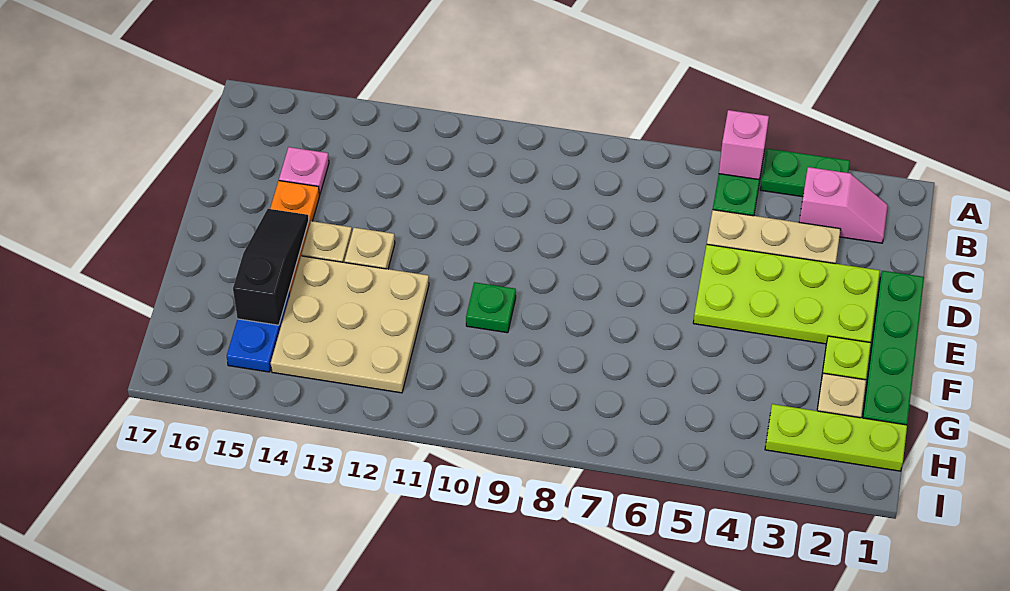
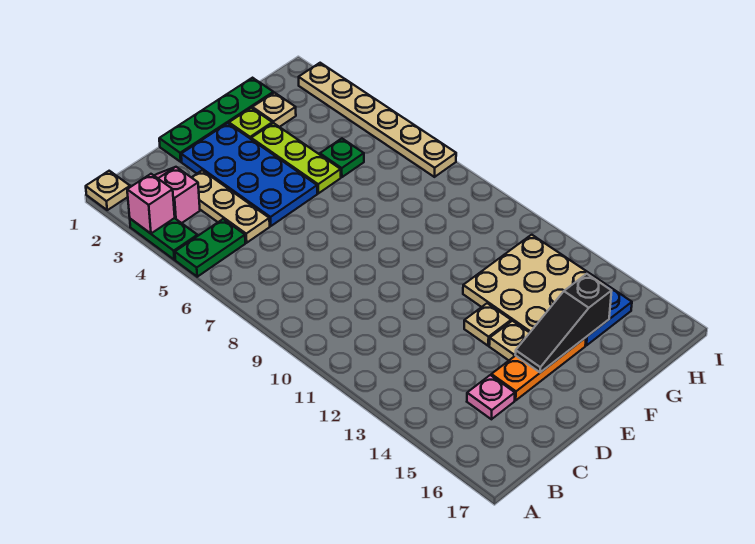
none -> tan plate A1 level 1
pink brick A5 level 2 -> pink brick A3 level 2
lime plate D2:E5 level 1 -> blue plate D2:E5 level 1
green plate F10 level 1 -> green plate G5 level 1
lime plate H1:H3 level 1 -> lime plate F3:F5 level 1
none -> tan plate I2:I7 level 1

